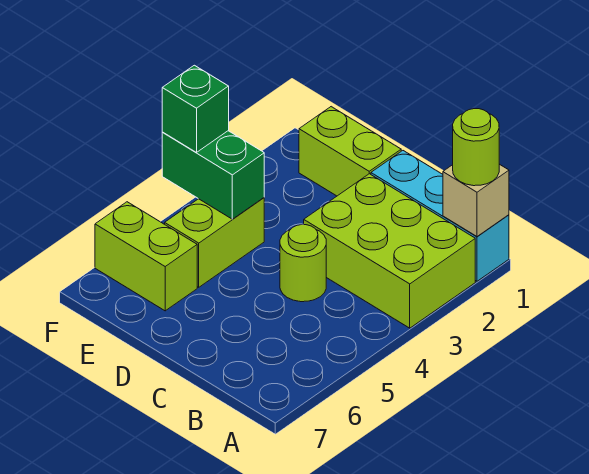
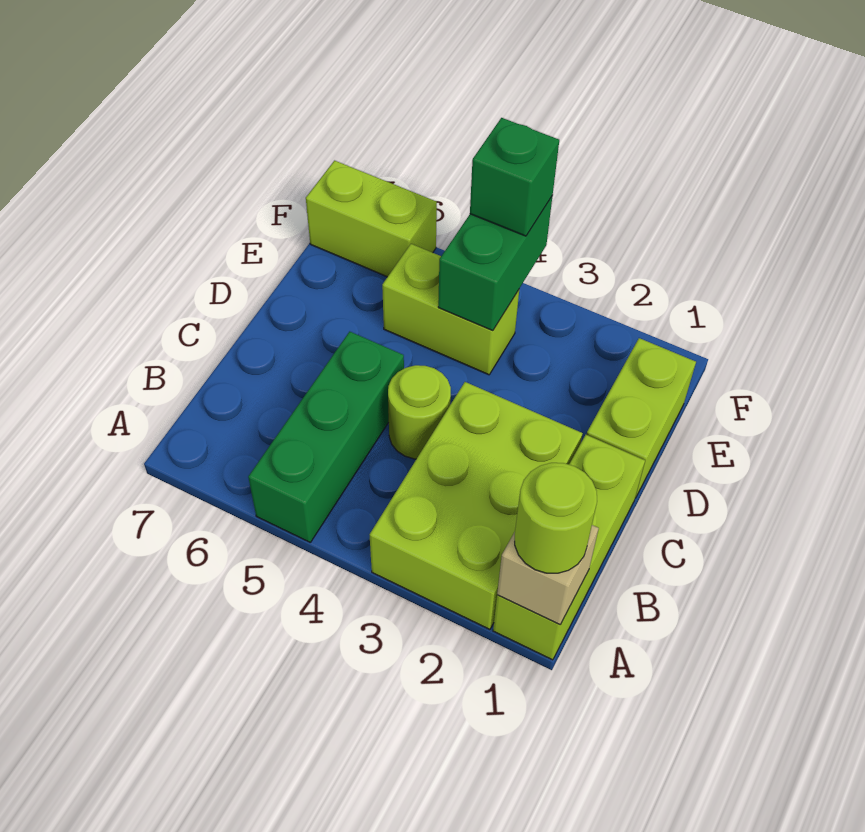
cyan brick A1:C1 level 1 -> lime brick A1:C1 level 1
none -> green brick A5:C5 level 1
lime brick E6:F6 level 1 -> lime brick F6:F7 level 1

